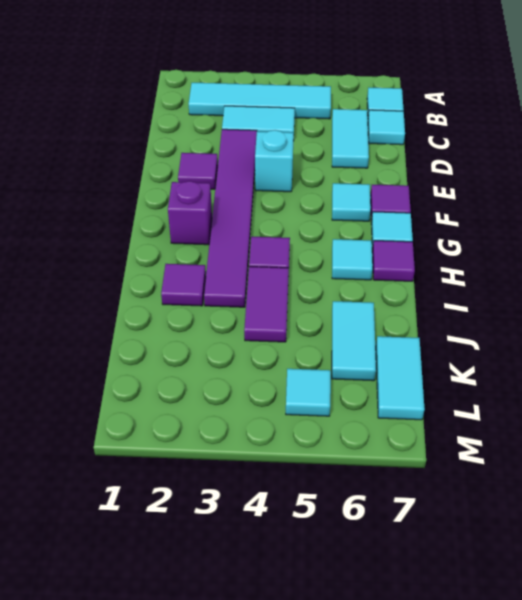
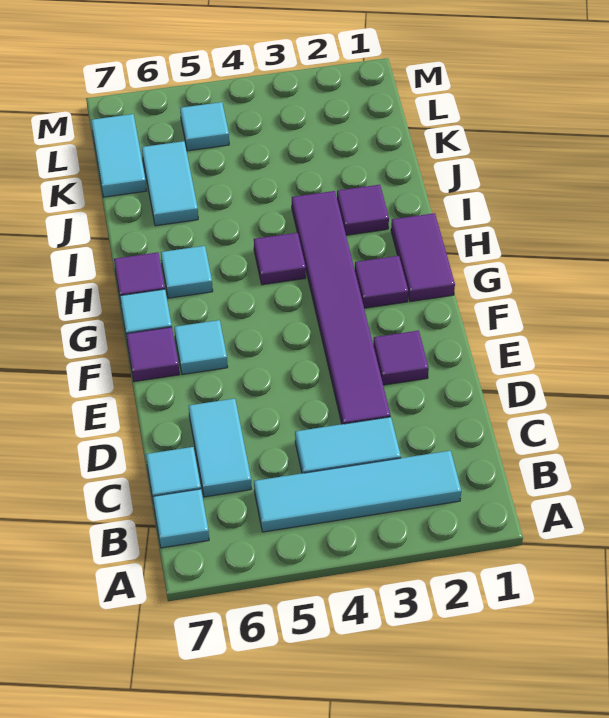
cyan brick E4 level 1 -> none
purple brick G2 level 1 -> purple tile G2 level 1
purple tile I4:J4 level 1 -> purple tile G1:H1 level 1

